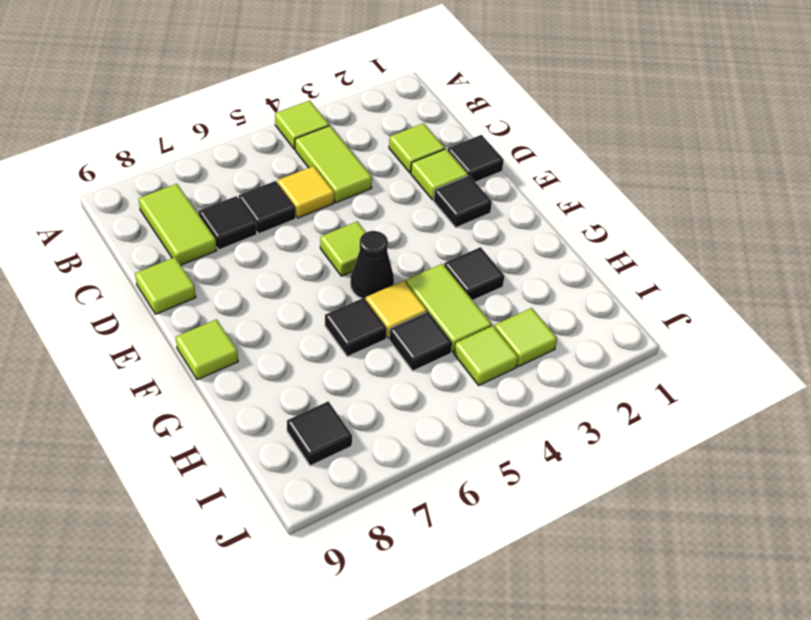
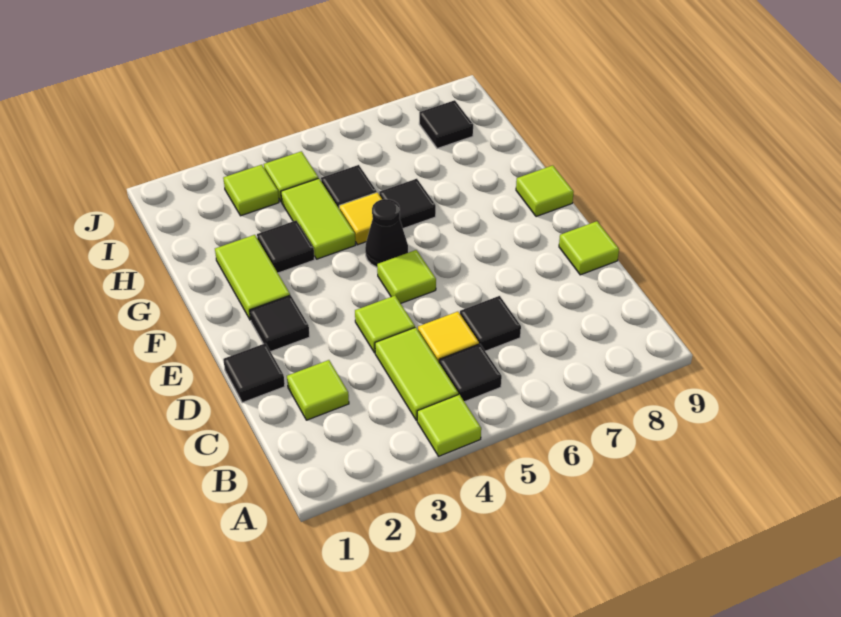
lime tile B8:C8 level 1 -> lime tile F2:G2 level 1
black tile C7 level 1 -> black tile B5 level 1
lime tile D2 level 1 -> lime tile D4 level 1

